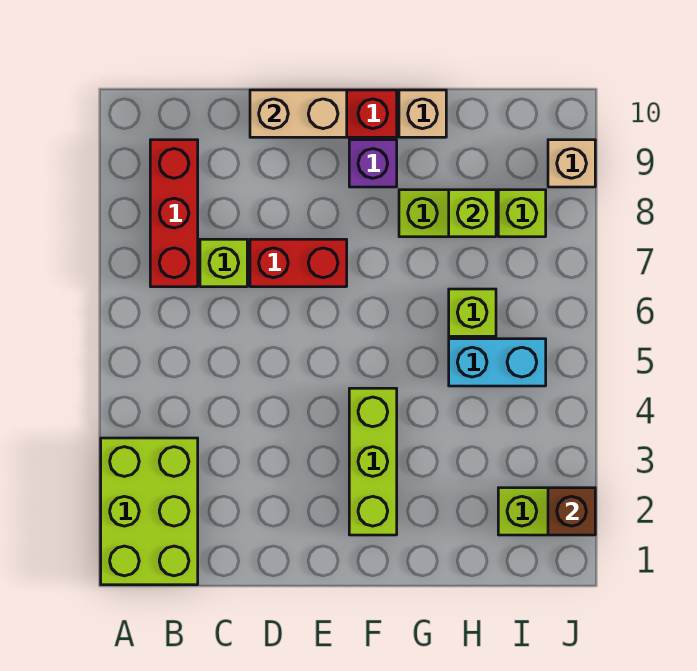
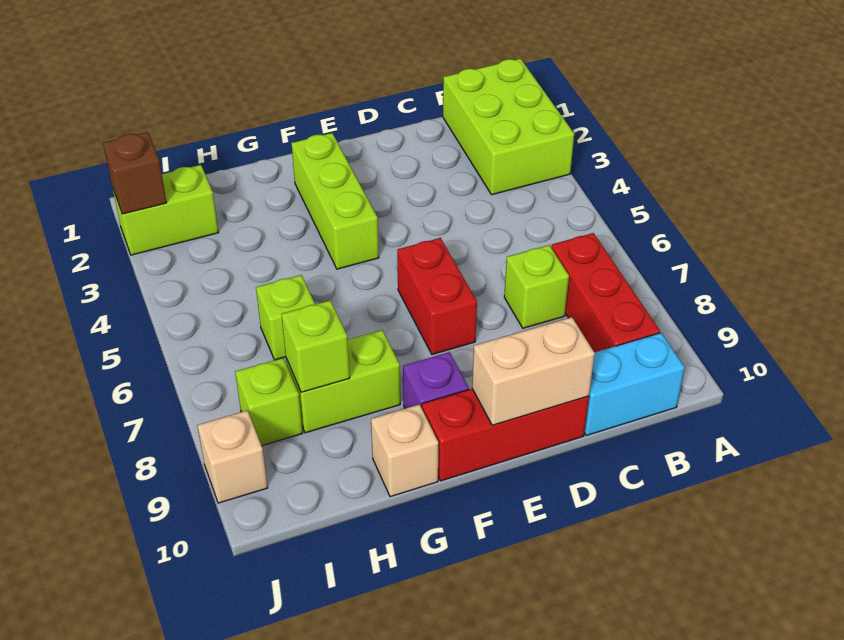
red brick D7:E7 level 1 -> red brick E6:E7 level 1
cyan brick H5:I5 level 1 -> cyan brick B10:C10 level 1

